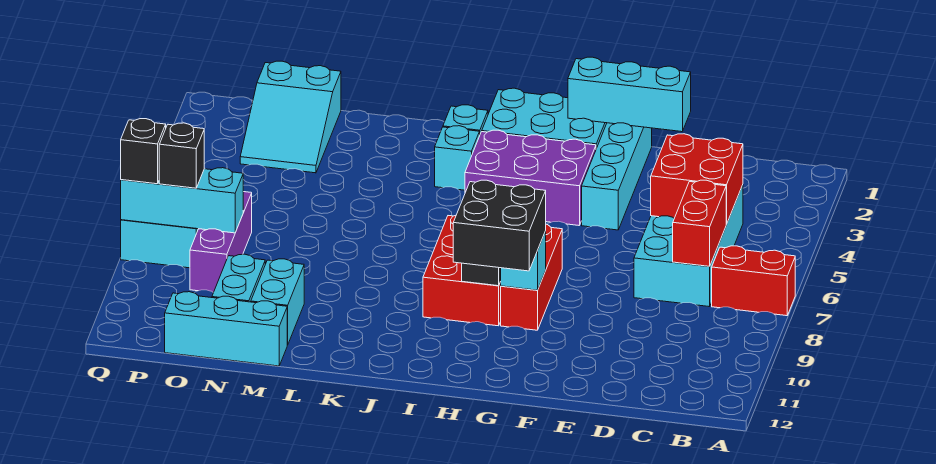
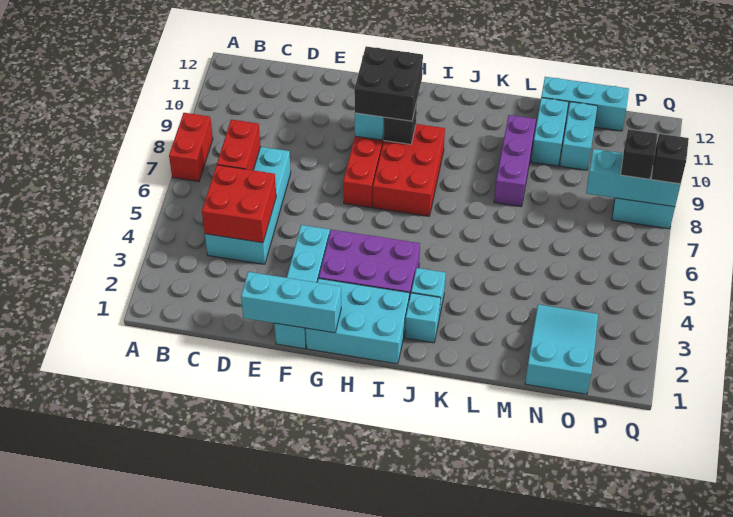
red brick A7:B7 level 1 -> red brick A7:A8 level 1
purple brick O7:O9 level 1 -> purple brick L8:L10 level 1

